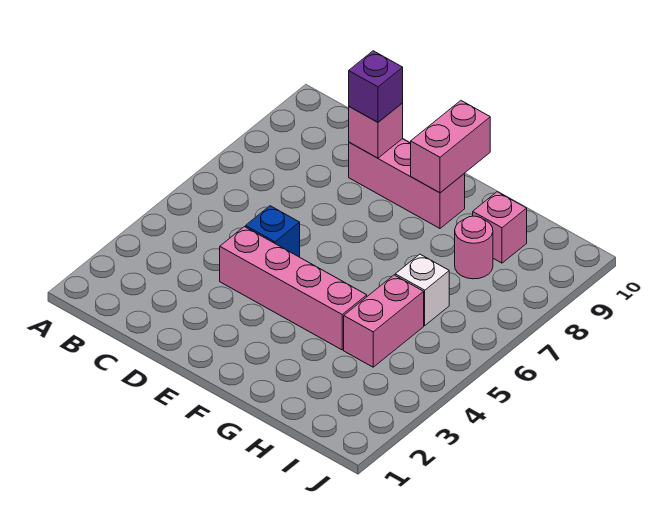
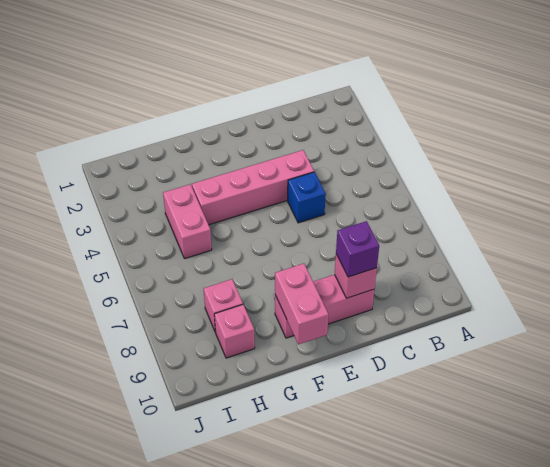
white brick H6 level 1 -> none
pink round brick H8 level 1 -> pink brick H8 level 1

